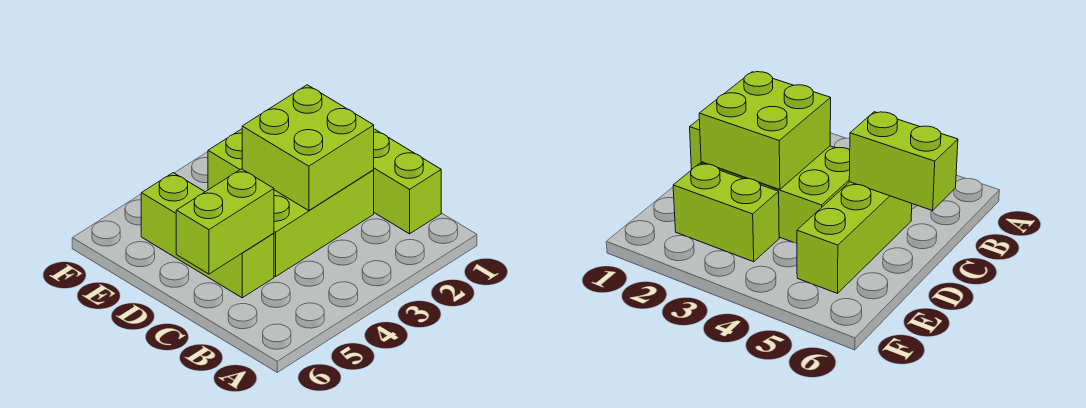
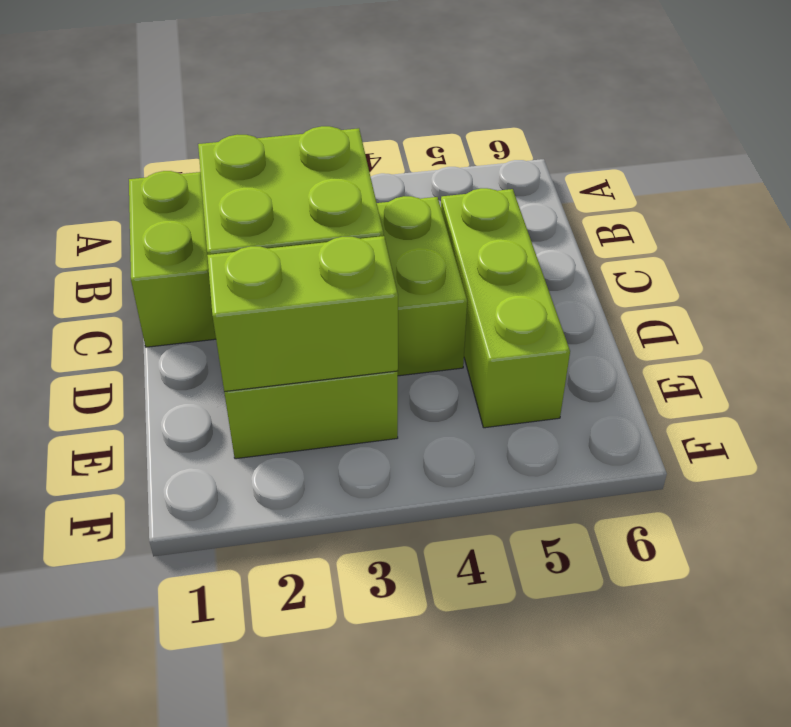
lime brick C5:C6 level 2 -> lime brick E2:E3 level 2

